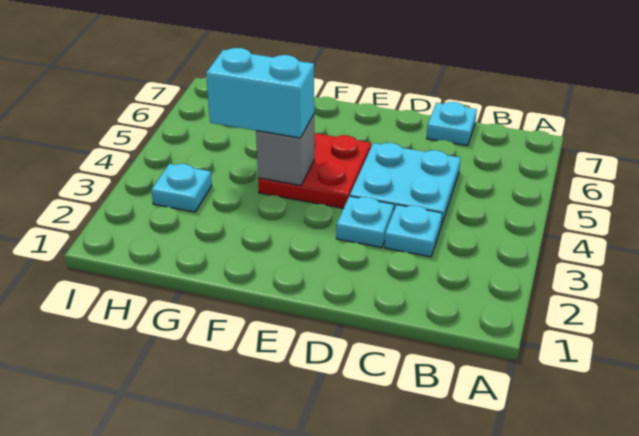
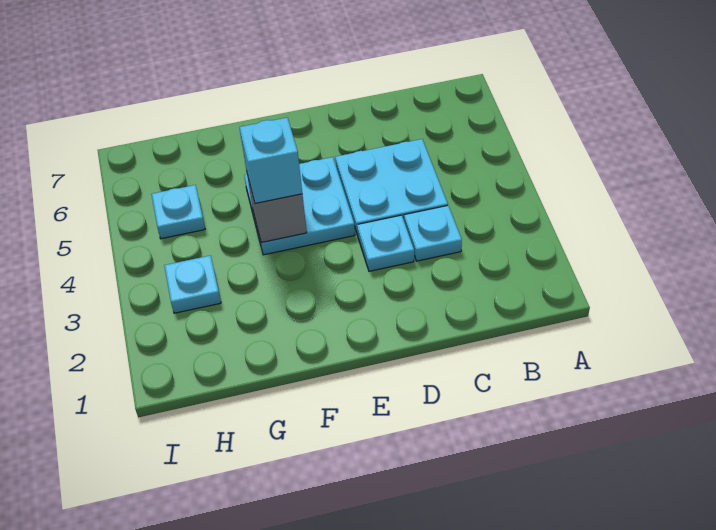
cyan plate C7 level 1 -> cyan plate H5 level 1
red plate E4:F5 level 1 -> cyan plate E4:F5 level 1
cyan brick F4:G4 level 3 -> cyan brick F4 level 3

